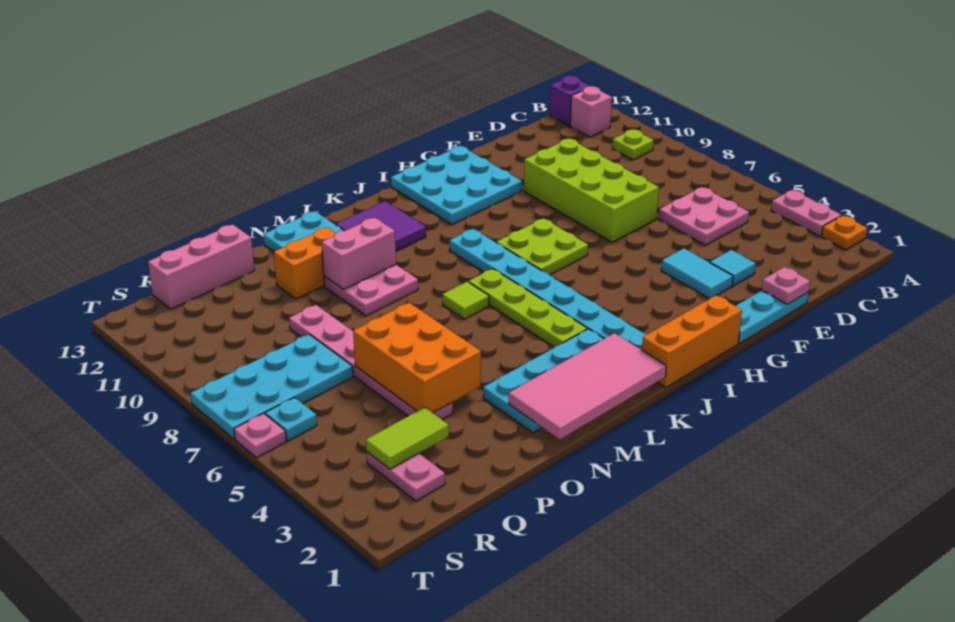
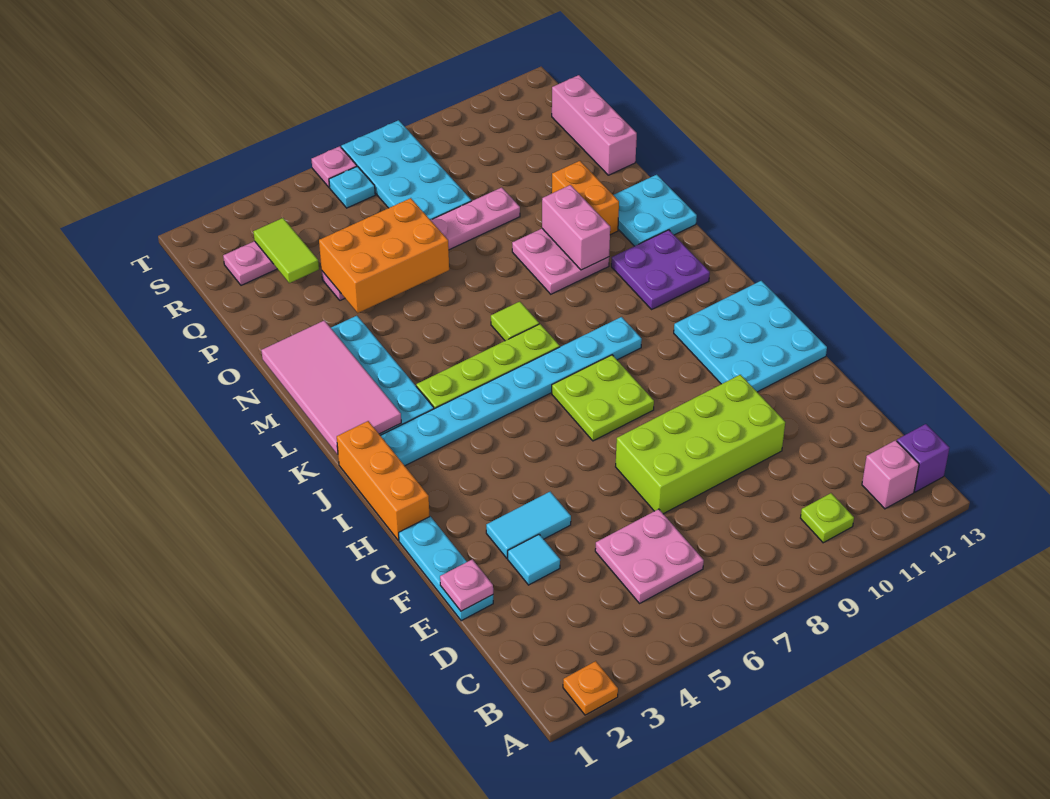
pink plate A3:A4 level 1 -> none
purple tile K11:L12 level 1 -> purple plate K11:L12 level 1

